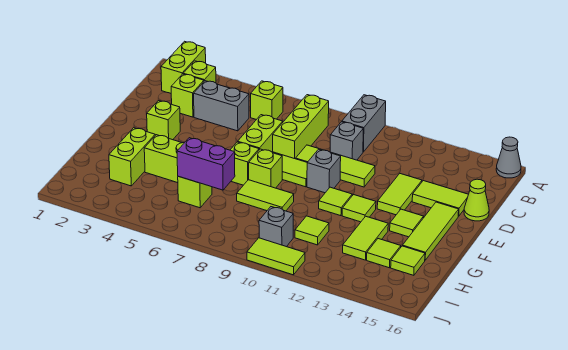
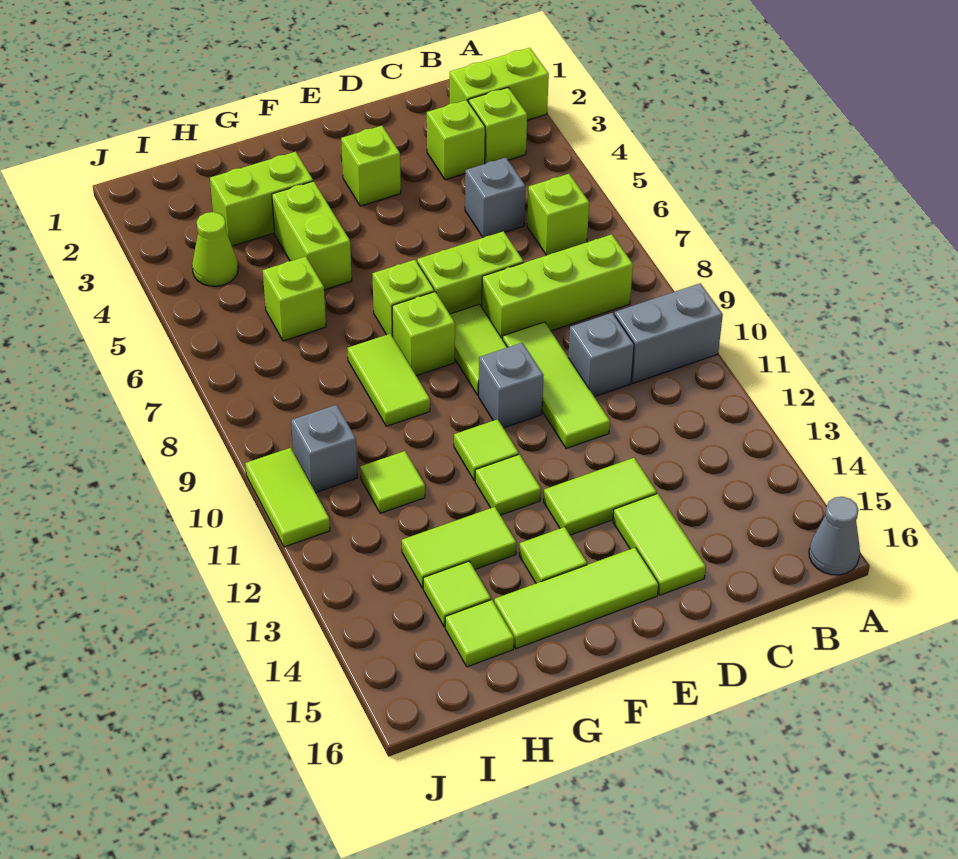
grey brick C4:C5 level 1 -> grey brick C5 level 1
lime cone D16 level 1 -> lime cone I4 level 1
purple brick H6:H7 level 2 -> none

